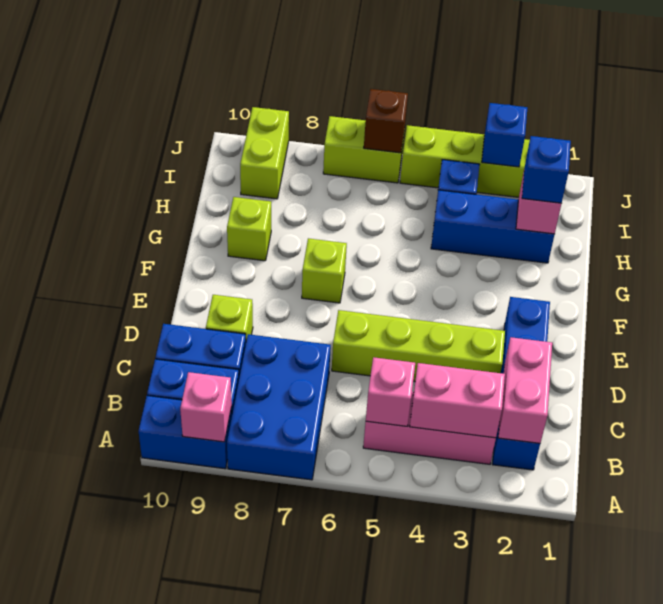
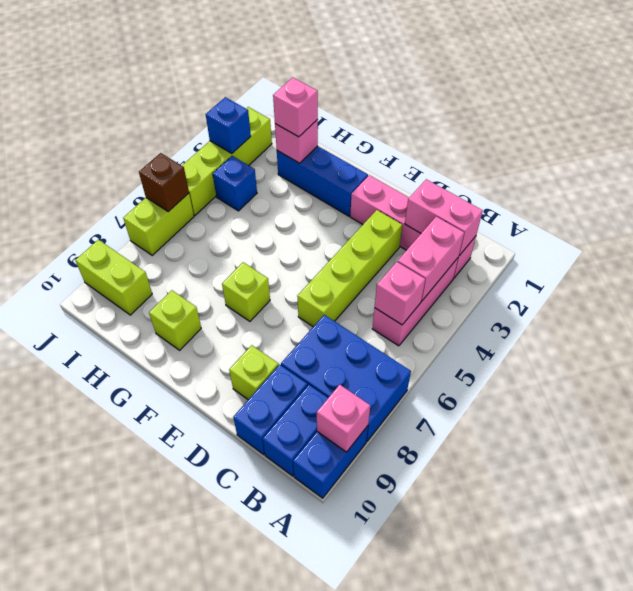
blue brick B2:E2 level 1 -> pink brick B2:E2 level 1
blue brick H2:H4 level 1 -> blue brick F2:H2 level 1
blue brick H2 level 3 -> pink brick H2 level 3

